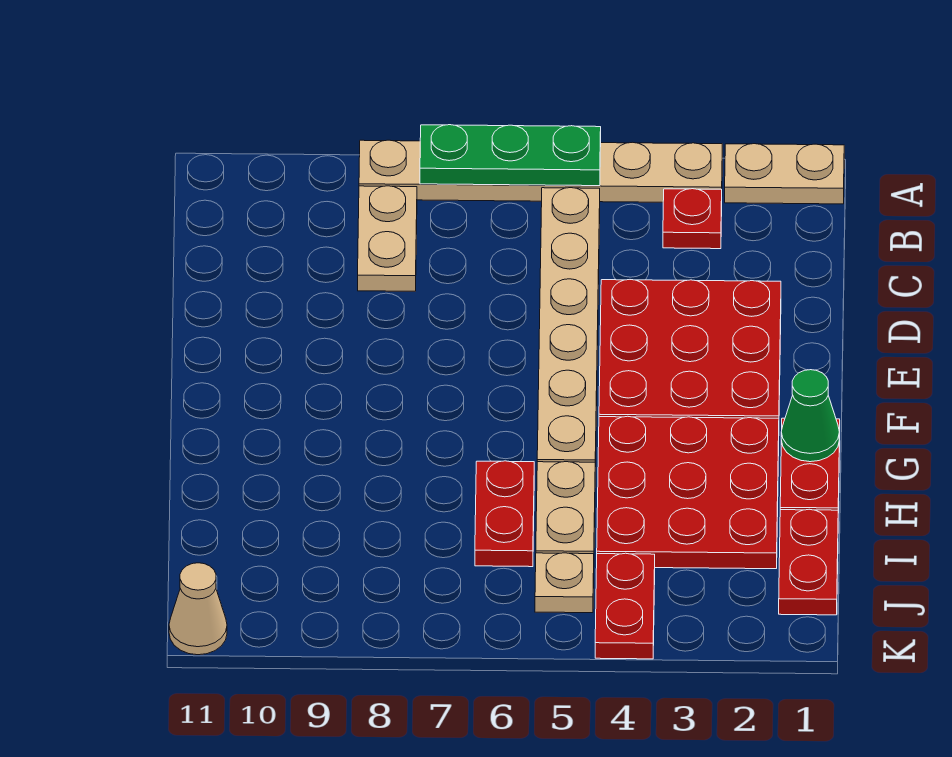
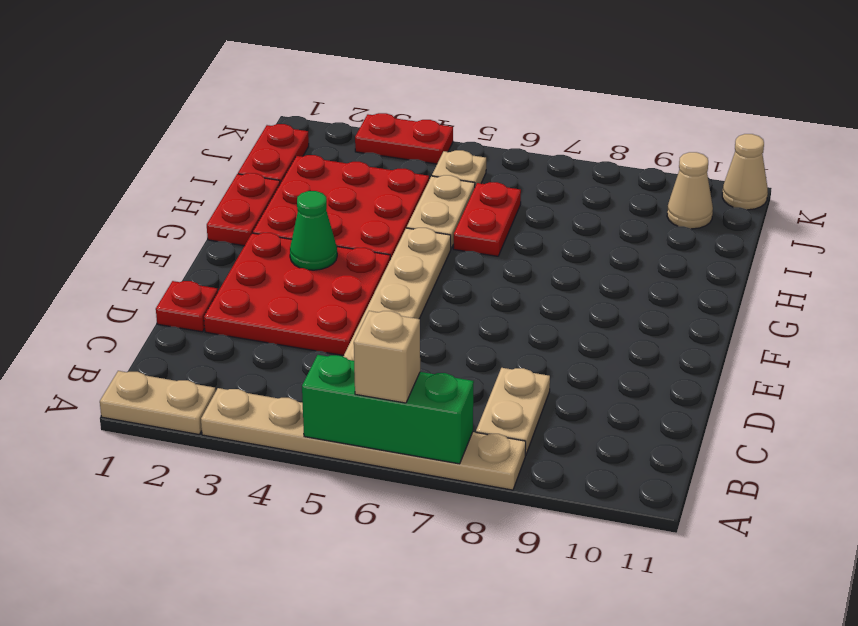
green plate A5:A7 level 2 -> green brick A5:A7 level 2
none -> tan brick A6 level 3
red plate B3 level 1 -> red plate D1 level 1
green cone G1 level 2 -> green cone F3 level 2
red plate J4:K4 level 1 -> red plate K3:K4 level 1
none -> tan cone J10 level 1

